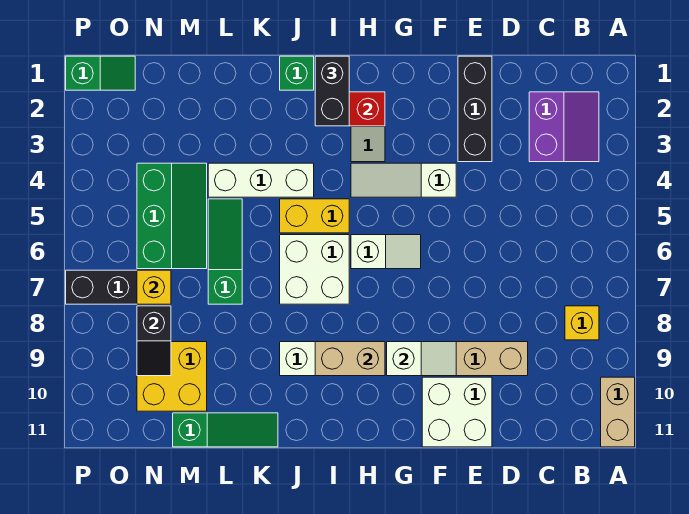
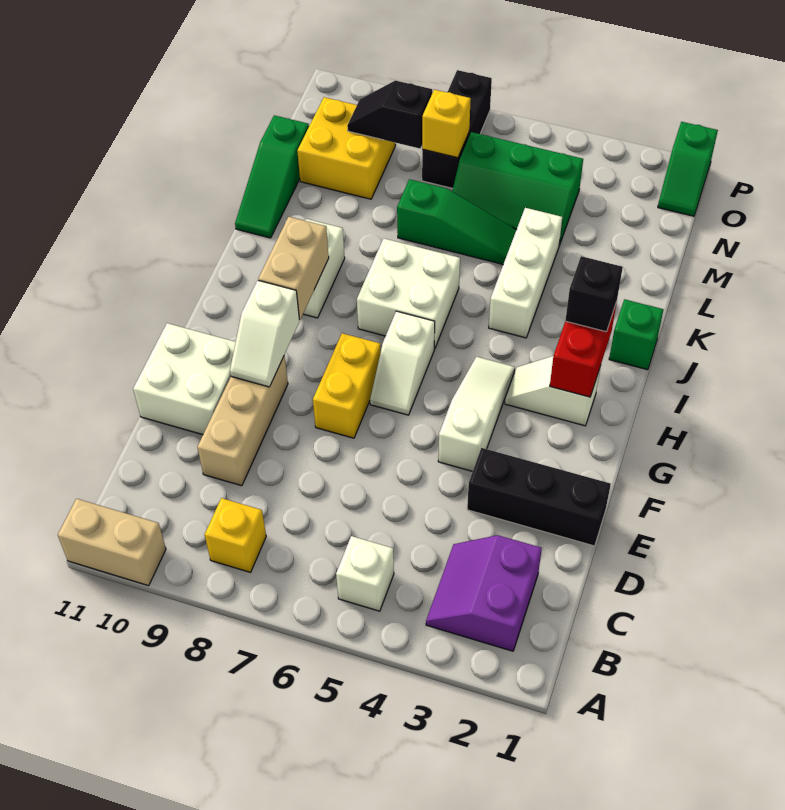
purple slope B2:C3 level 1 top C -> purple slope B2:C3 level 1 top 2
none -> white brick B5 level 1
black brick I1:I2 level 3 -> black brick I2 level 3
yellow brick I5:J5 level 1 -> yellow brick F7:G7 level 1

